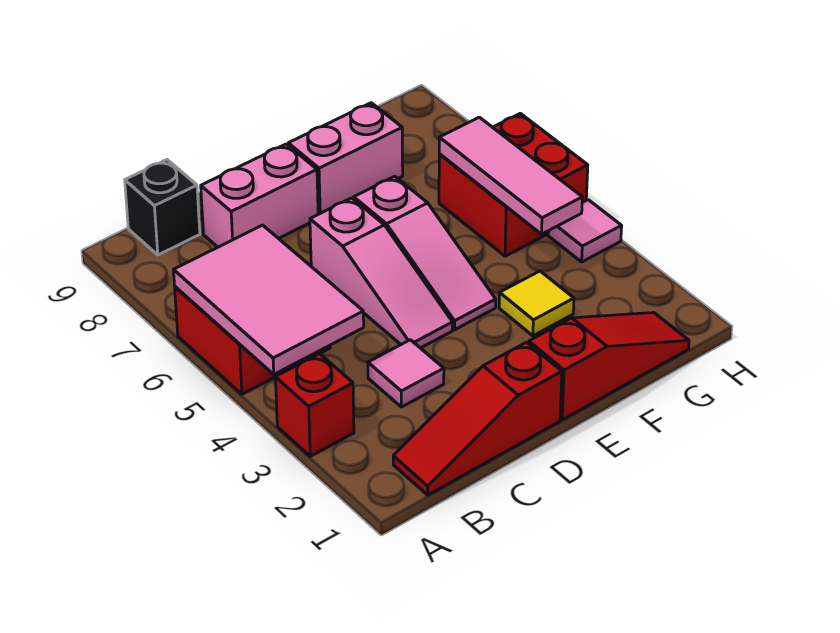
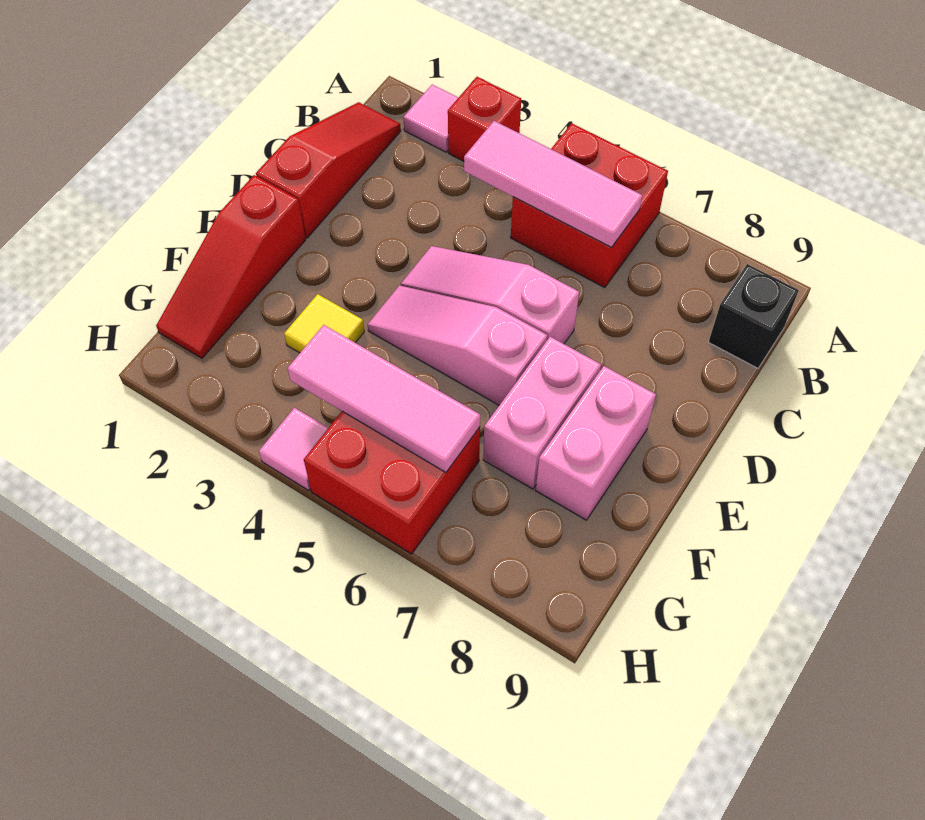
pink tile A4:B6 level 2 -> pink tile B4:B6 level 2
pink tile C3 level 1 -> pink tile A2 level 1
pink brick C8:D8 level 1 -> pink brick E7:F7 level 1

